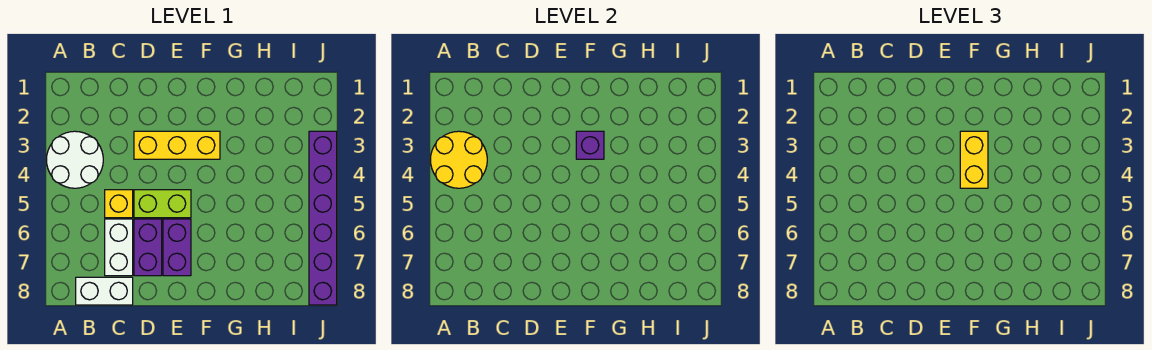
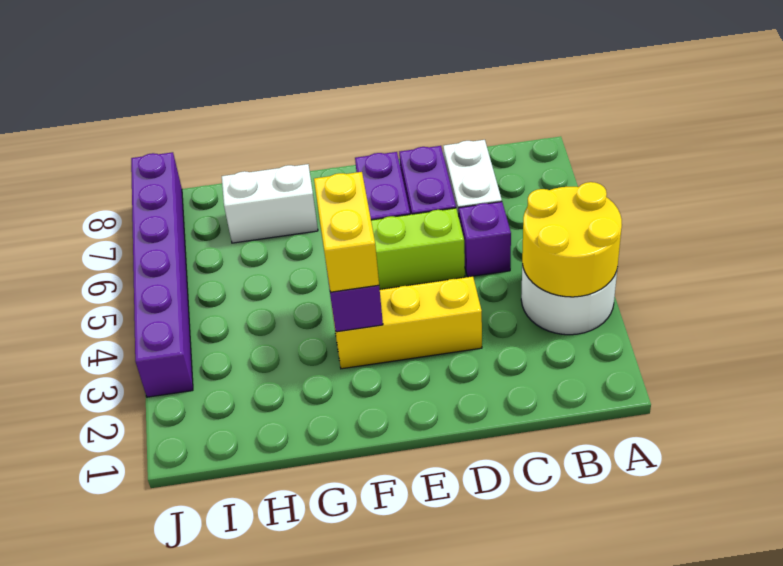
white brick B8:C8 level 1 -> white brick G7:H7 level 1
yellow brick C5 level 1 -> purple brick C5 level 1

